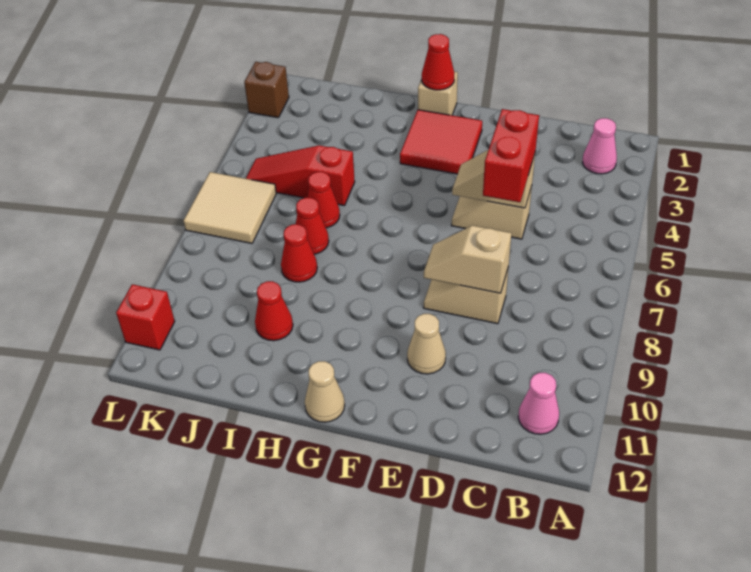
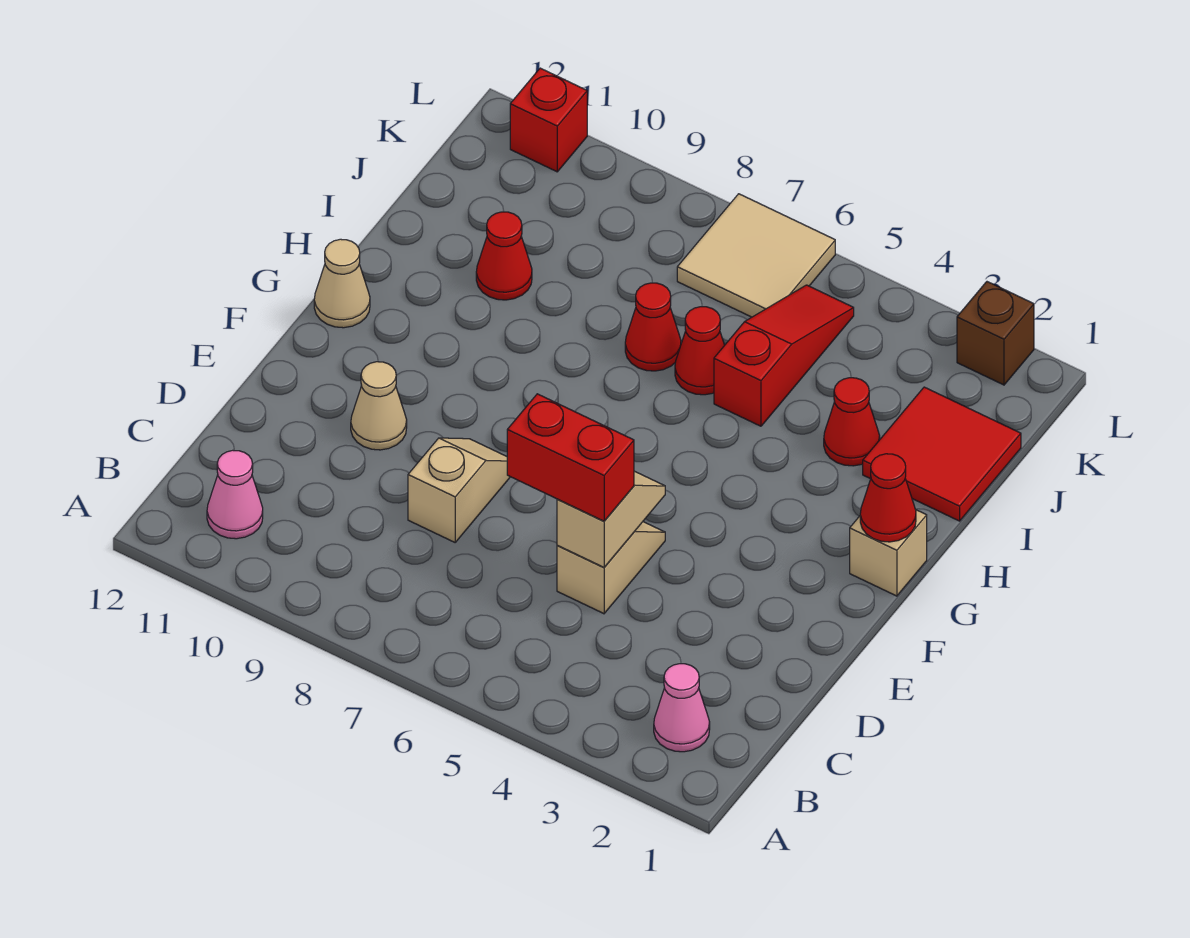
tan slope D8:E8 level 2 top D -> none
red tile F2:G3 level 1 -> red tile I1:J2 level 1
red cone I8 level 1 -> red cone I3 level 1

